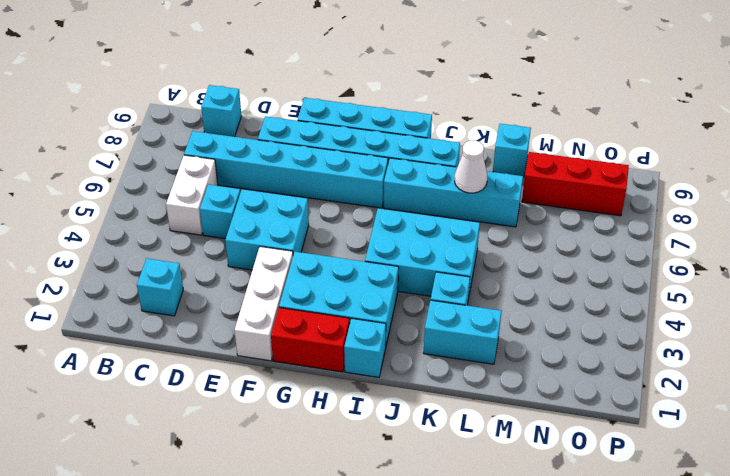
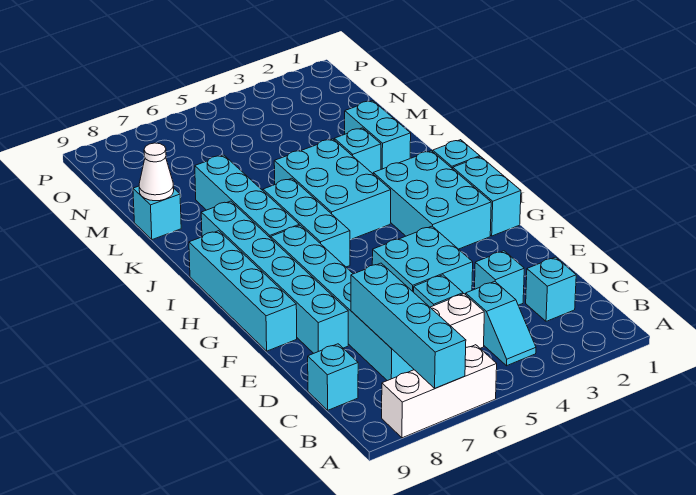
none -> cyan brick A7:D7 level 2
none -> cyan slope B4:C4 level 1 top C
none -> cyan brick D3 level 1
white brick F1:F3 level 1 -> white brick A6:A8 level 1
red brick G1:H1 level 1 -> cyan brick G1:H1 level 1
none -> cyan brick H6:J6 level 1
white cone K7 level 2 -> white cone L9 level 2
red brick M8:O8 level 1 -> none

